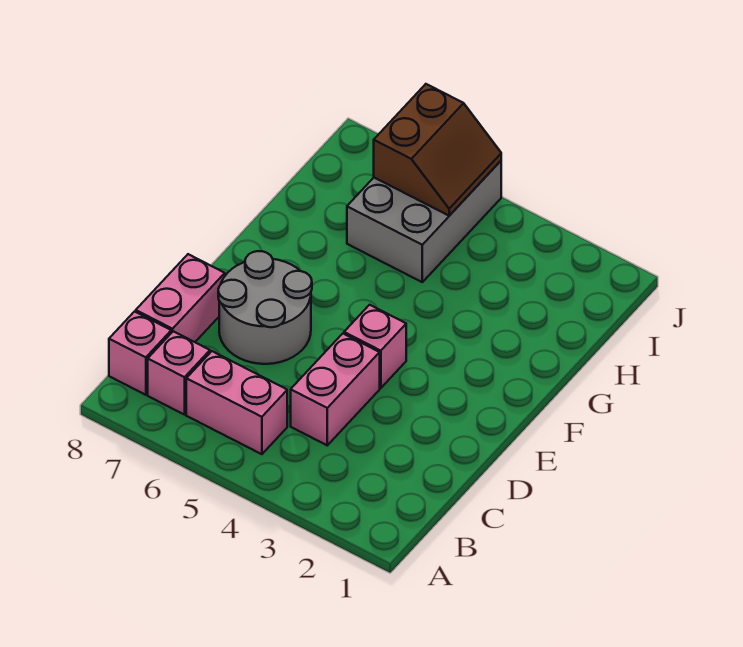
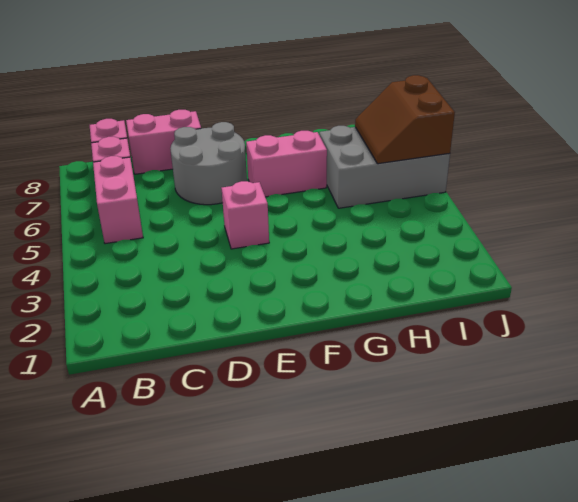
pink brick C4:D4 level 1 -> pink brick F6:G6 level 1
brown slope I5:J6 level 2 top 6 -> brown slope I5:J6 level 2 top J

